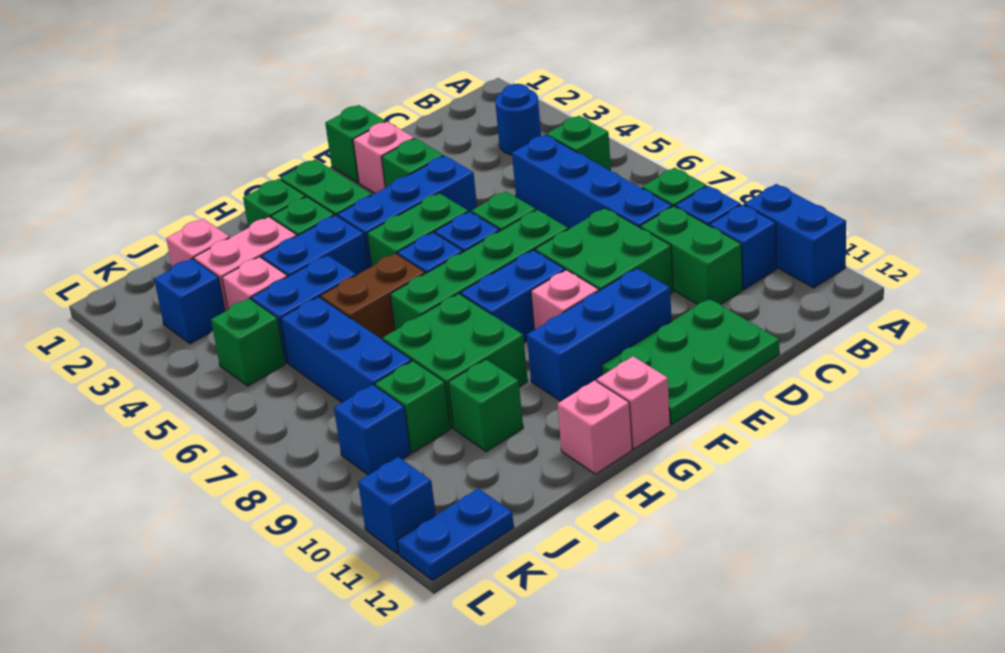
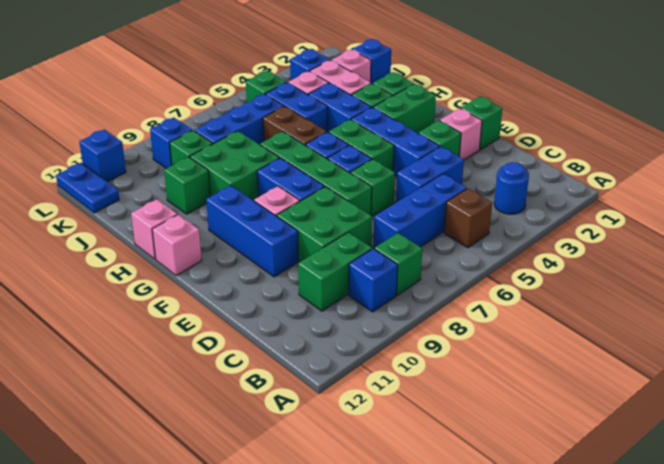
blue brick A10:A11 level 1 -> blue brick D4:D5 level 1
green brick B5 level 1 -> brown brick B5 level 1
blue brick B10 level 1 -> blue brick J1 level 1
blue brick C5:C8 level 1 -> blue brick C5:C7 level 1
green plate D11:F12 level 1 -> none

